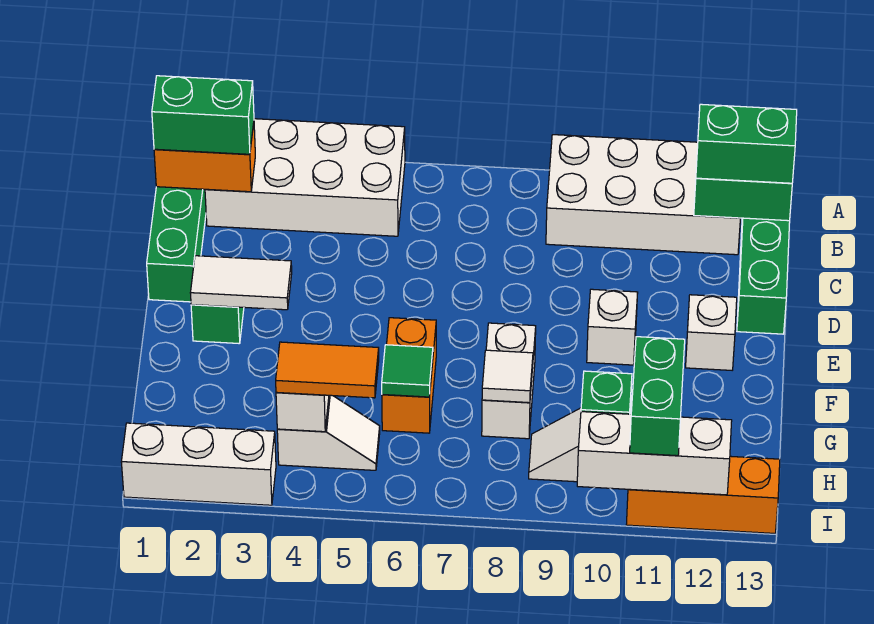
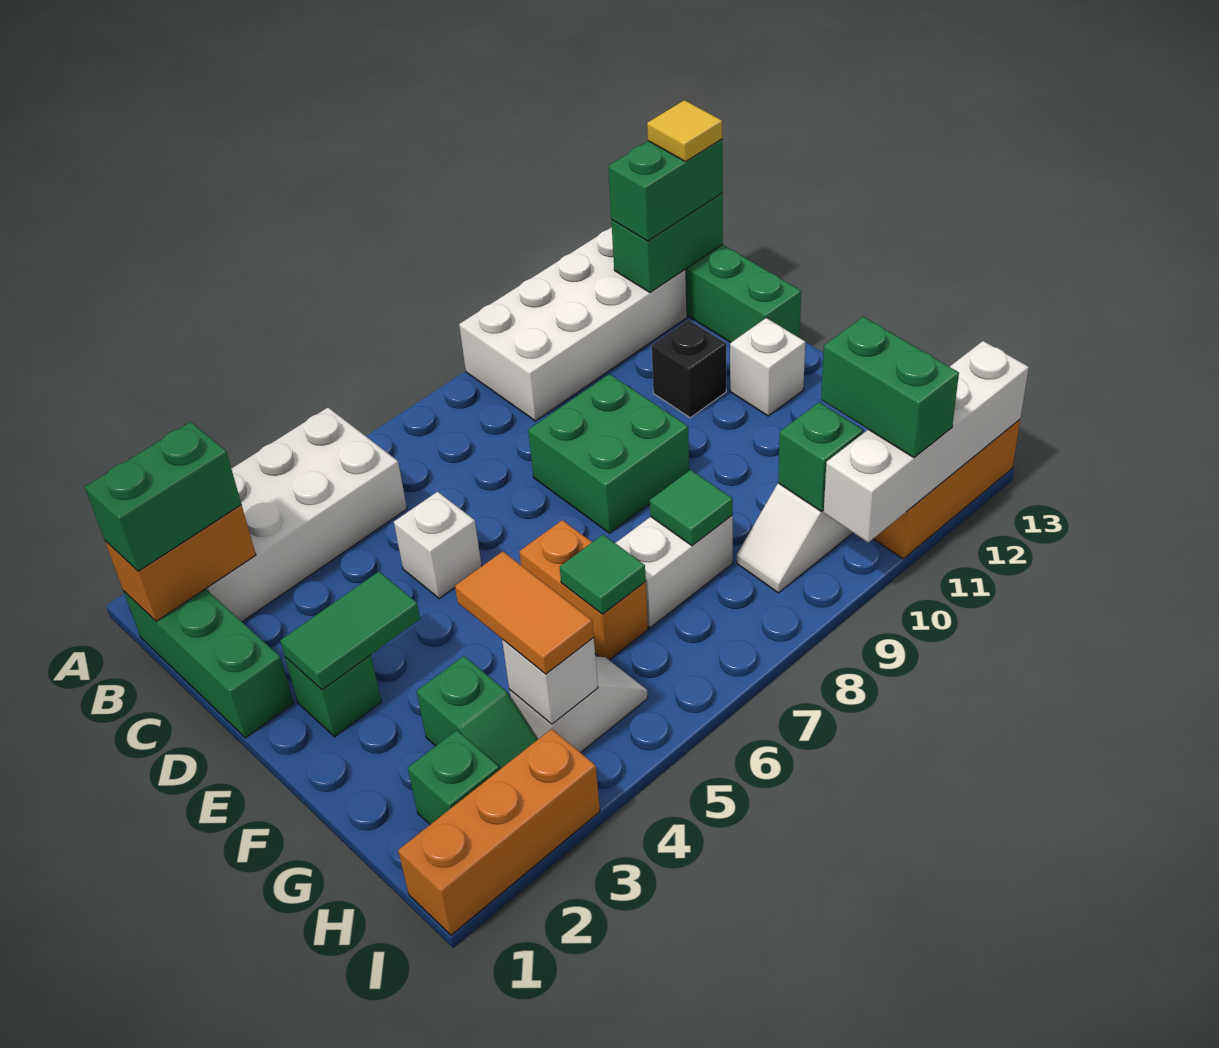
none -> yellow tile B13 level 4
none -> green brick D8:E9 level 1
none -> black brick D11 level 1
white tile E2:E3 level 2 -> green tile E2:E3 level 2
white brick E10 level 1 -> white brick D5 level 1
white brick F8:G8 level 1 -> white brick G7:G8 level 1
none -> green slope G3:H3 level 1 top G
white tile G8 level 2 -> green tile G8 level 2
none -> green brick H2 level 1
orange tile H4:H5 level 3 -> orange tile G4:H4 level 3
white brick I1:I3 level 1 -> orange brick I1:I3 level 1
white brick I10:I12 level 2 -> white brick I10:I13 level 2

